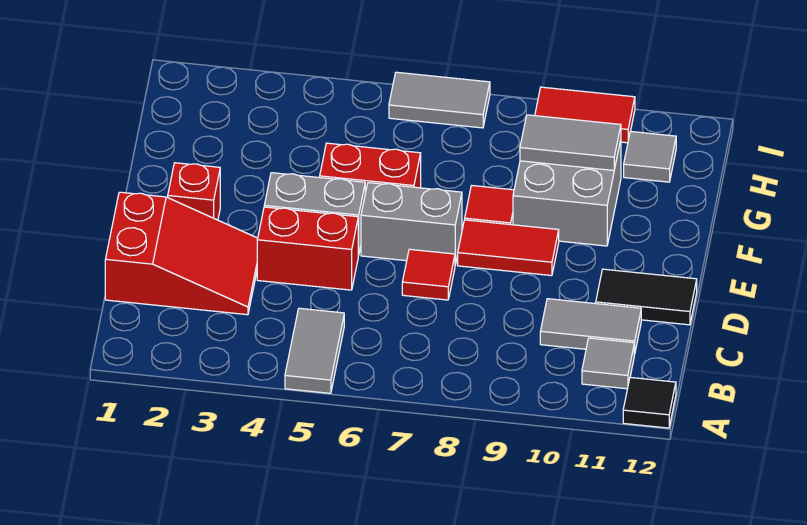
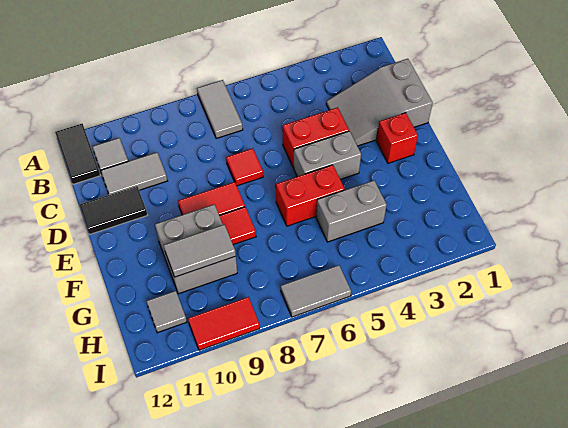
grey tile A5:B5 level 1 -> grey tile A7:B7 level 1
black tile A12 level 1 -> black tile A12:B12 level 1
red slope C1:D3 level 1 top 1 -> grey slope C1:D3 level 1 top 1
grey brick E6:E7 level 1 -> grey brick G4:G5 level 1

